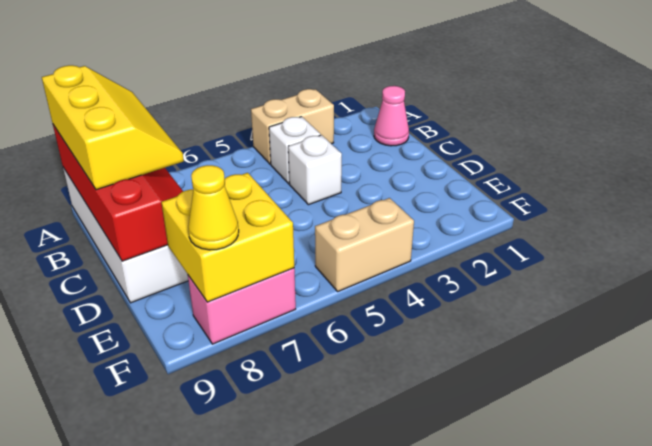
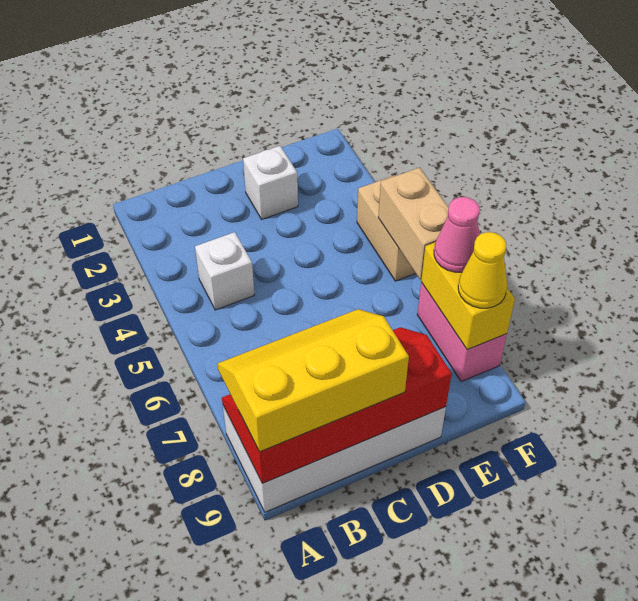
tan brick A3:A4 level 1 -> tan brick F5:F6 level 2
pink cone B1 level 1 -> pink cone F7 level 3
white brick C4 level 1 -> white brick D2 level 1
yellow brick E7:F8 level 2 -> yellow brick F7:F8 level 2

